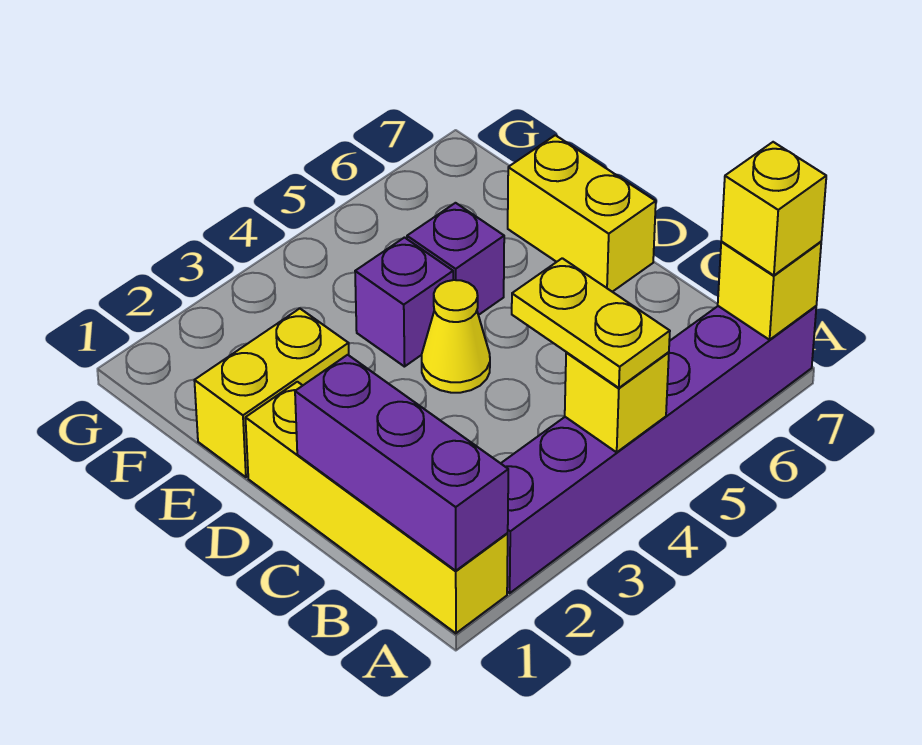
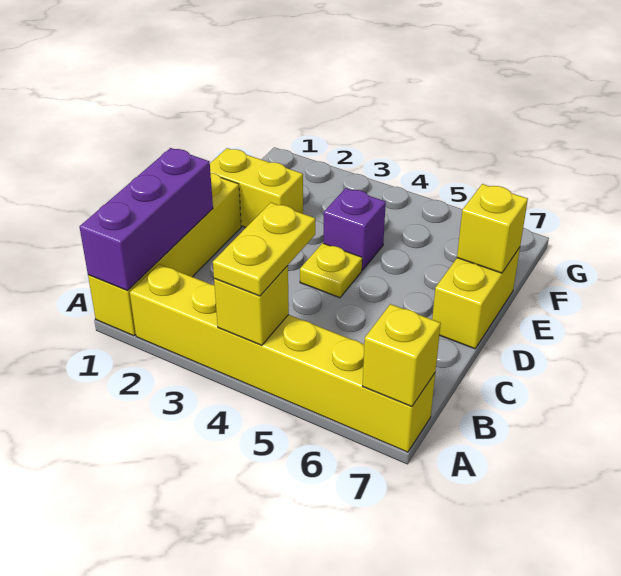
purple brick A2:A7 level 1 -> yellow brick A2:A7 level 1
yellow brick A7 level 3 -> yellow brick E7 level 2
yellow cone D4 level 1 -> yellow plate D4 level 1
purple brick E5 level 1 -> none

